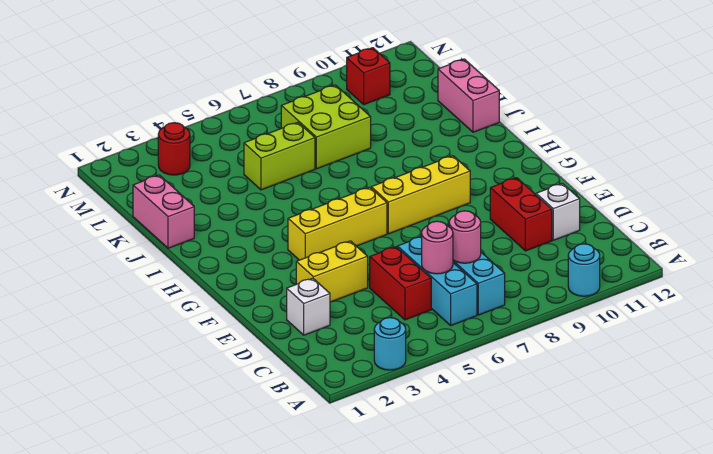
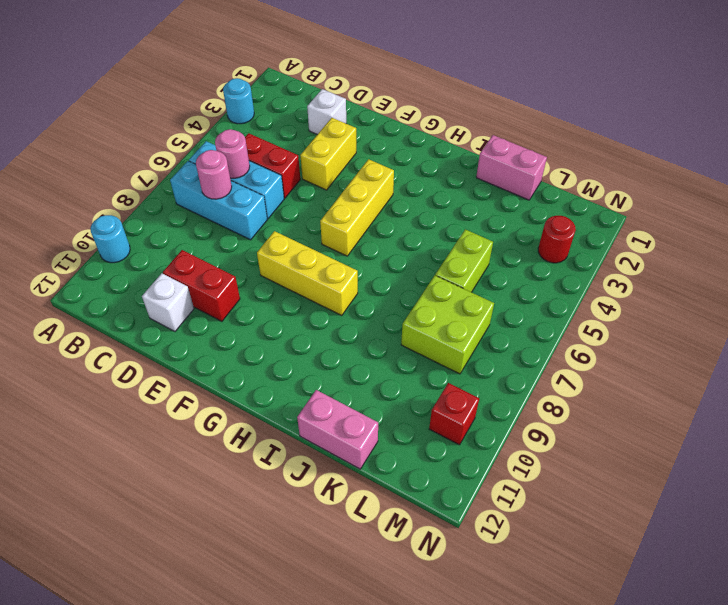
yellow brick G7:G9 level 1 -> yellow brick F8:H8 level 1

